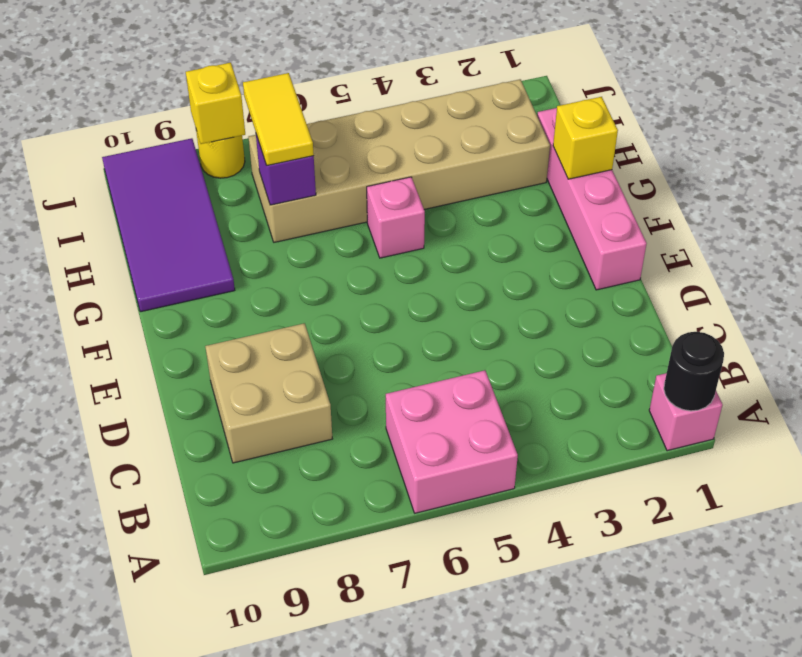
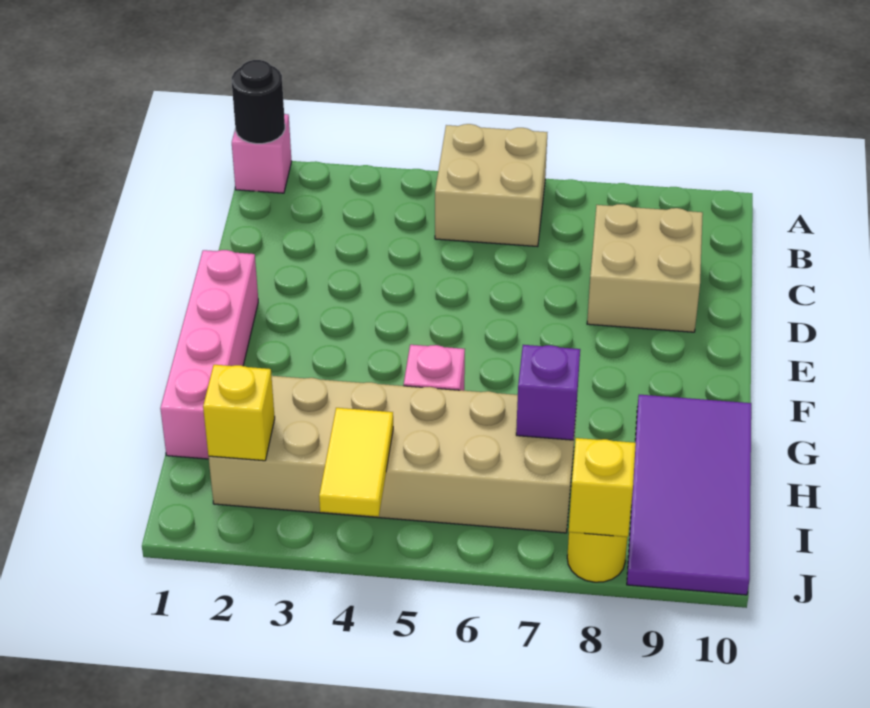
pink brick A5:B6 level 1 -> tan brick A5:B6 level 1
yellow brick G1 level 2 -> yellow brick I2 level 2
yellow tile H7:I7 level 3 -> yellow tile I4:J4 level 2

